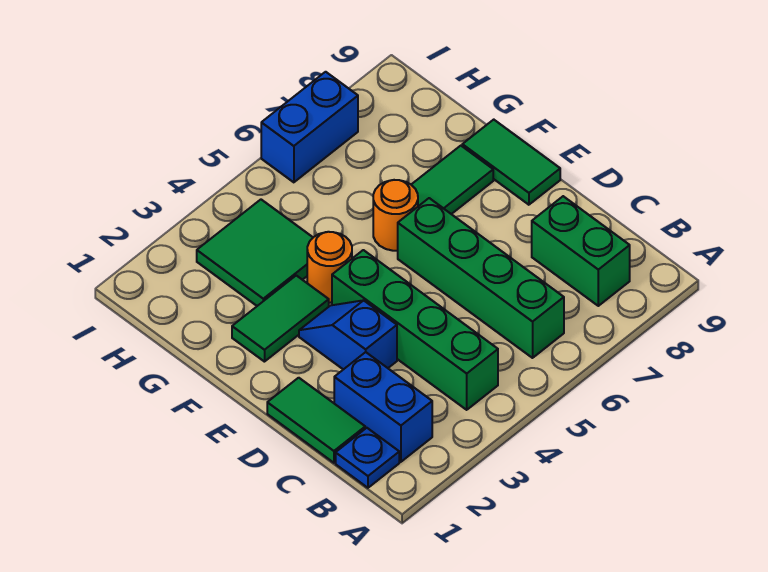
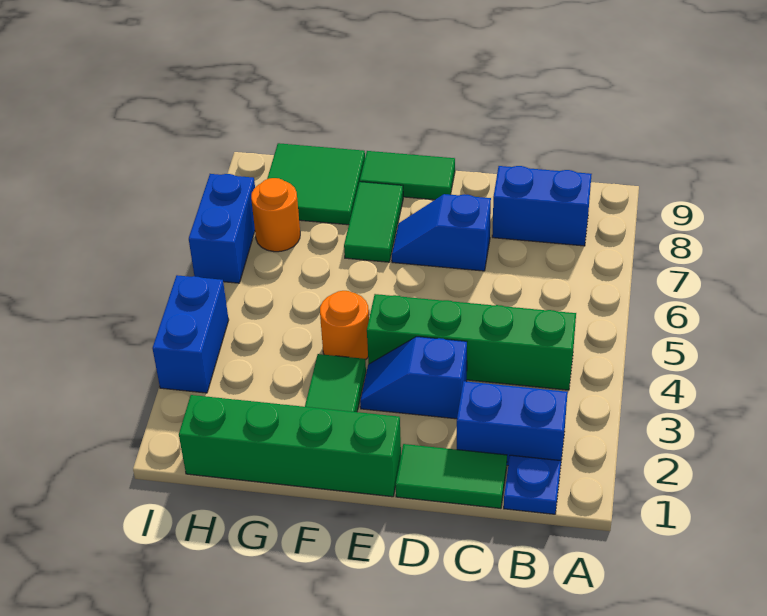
green brick B6:E6 level 1 -> green brick E1:H1 level 1
green brick B8:C8 level 1 -> blue brick B8:C8 level 1
none -> blue slope D7:E7 level 1 top D
orange round brick F6 level 1 -> orange round brick H7 level 1
green tile G3:H4 level 1 -> green tile G8:H9 level 1
none -> blue brick I3:I4 level 1

